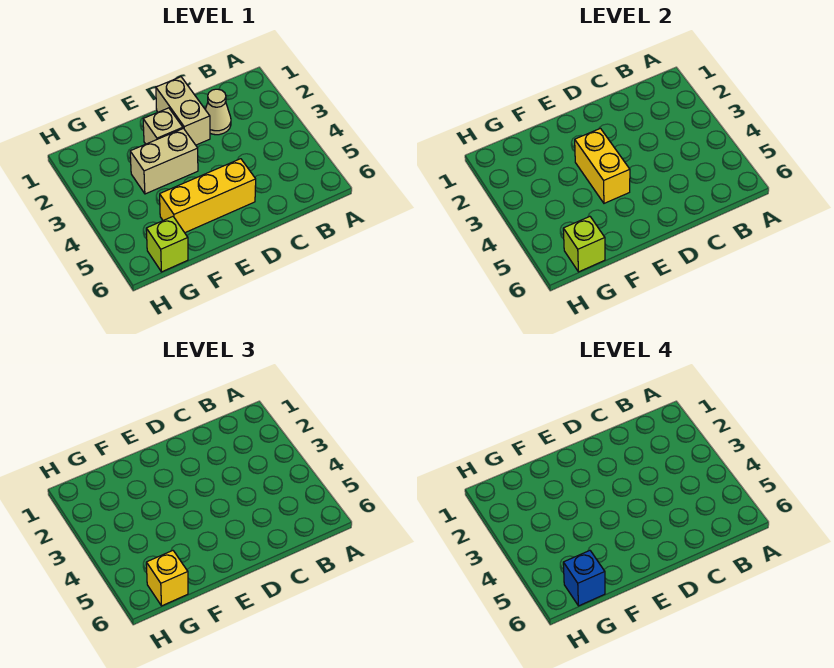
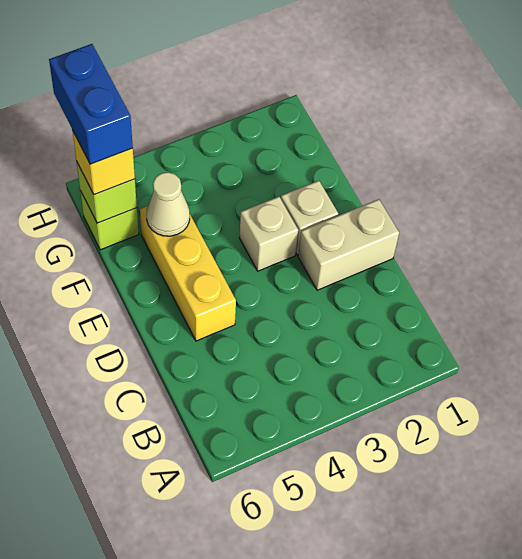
tan cone C2 level 1 -> tan cone F5 level 2
tan brick E3:F3 level 1 -> tan brick E3 level 1
yellow brick E3:E4 level 2 -> none
blue brick G6 level 4 -> blue brick G6:H6 level 4

